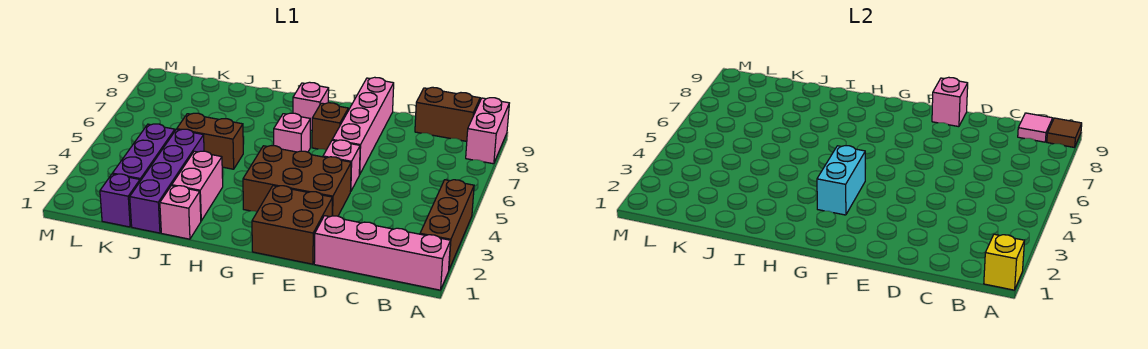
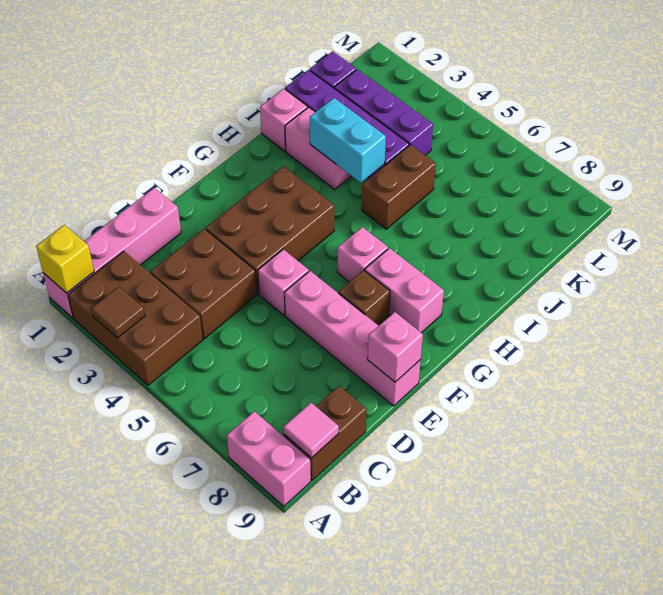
brown brick A2:A4 level 1 -> brown brick A2:B4 level 1
brown tile A9 level 2 -> brown tile A3 level 2
brown brick E1:F2 level 1 -> brown brick C3:D4 level 1
cyan brick G3:G4 level 2 -> cyan brick I3:I4 level 2
pink brick G8 level 1 -> pink brick G7:G8 level 1

